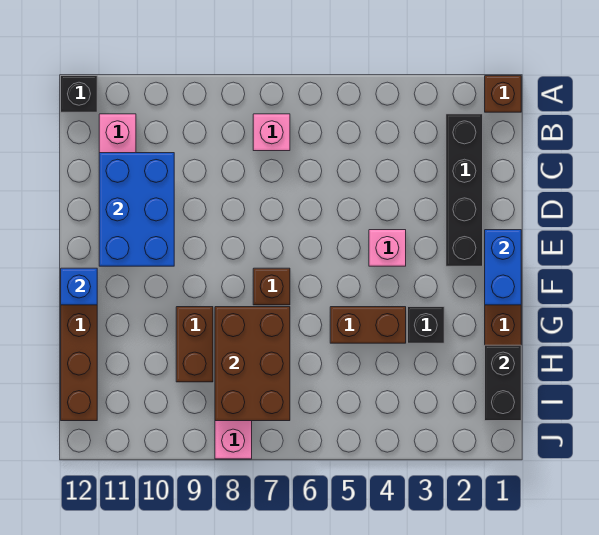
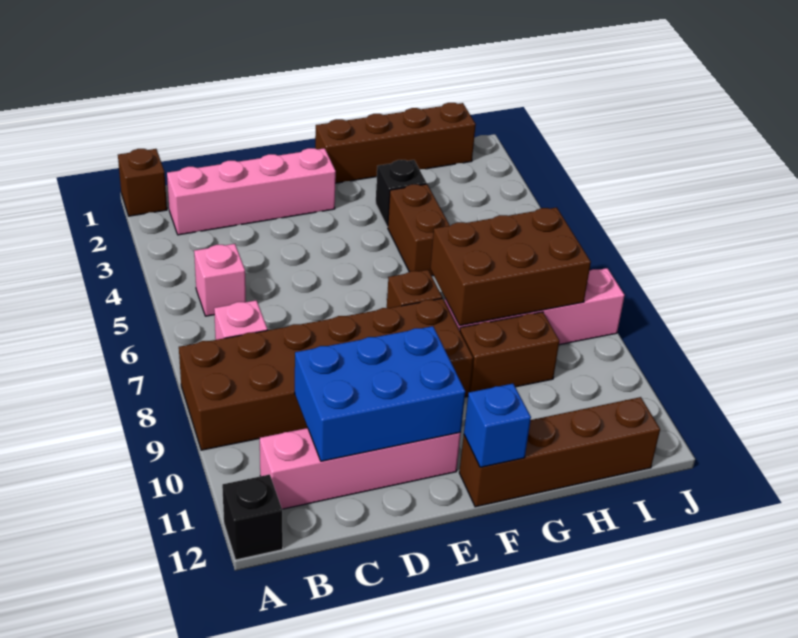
none -> brown brick A8:F9 level 1
black brick B2:E2 level 1 -> pink brick B2:E2 level 1
blue brick E1:F1 level 2 -> none
pink brick E4 level 1 -> pink brick B5 level 1
black brick H1:I1 level 2 -> none

